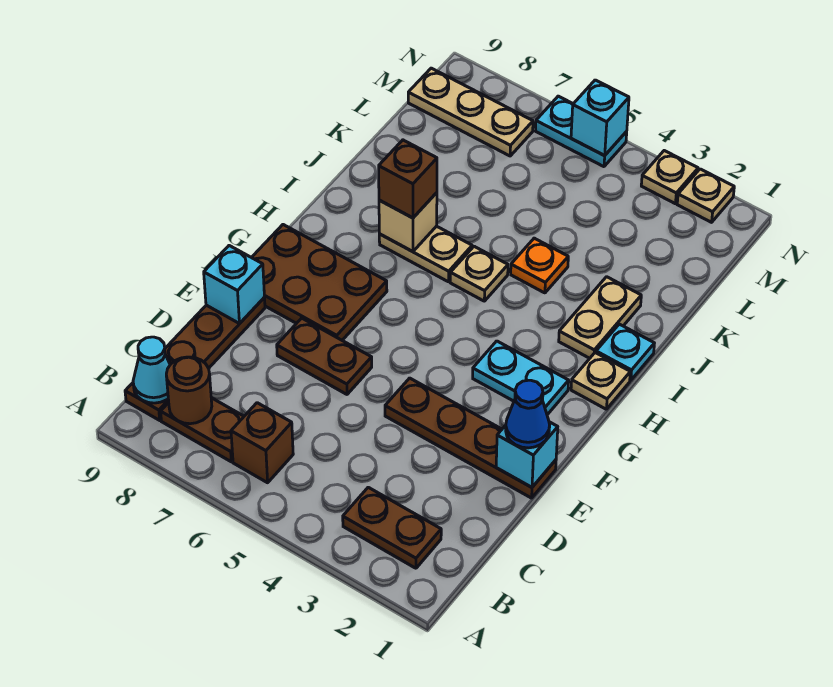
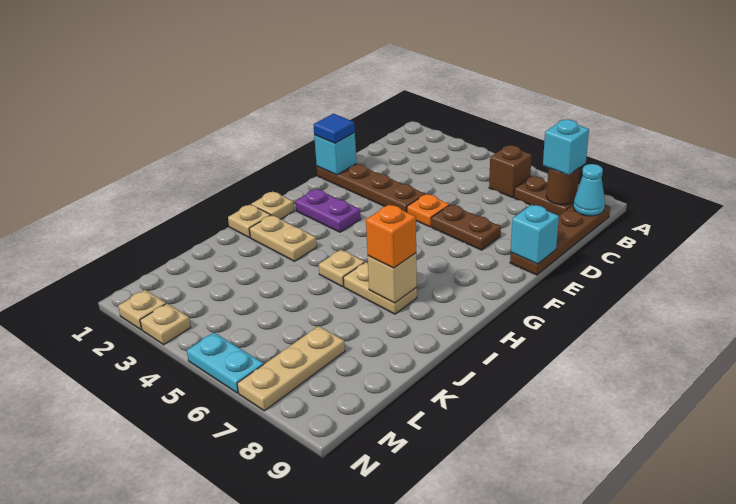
brown plate B2:B3 level 1 -> none
blue cone E1 level 3 -> blue tile E1 level 3
brown plate F7:G9 level 1 -> none
cyan plate G2:G3 level 1 -> purple plate G2:G3 level 1
cyan plate I1 level 1 -> tan plate I1 level 1
tan plate I2:J2 level 1 -> tan plate I2:I3 level 1
brown brick I7 level 3 -> orange brick I7 level 3
orange plate J4 level 1 -> orange plate E5 level 1
tan plate M7:M9 level 1 -> tan plate L7:N7 level 1
cyan brick N5 level 2 -> cyan brick B8 level 3

